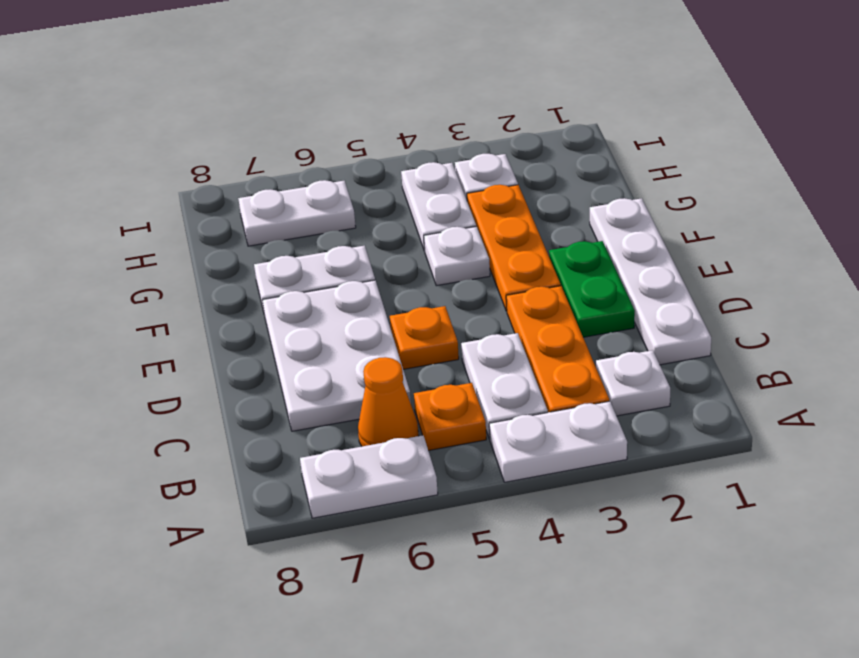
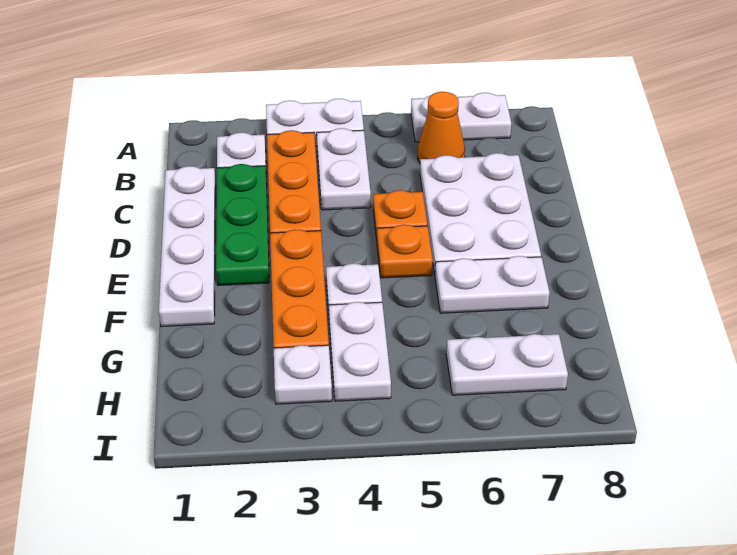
orange plate B5 level 1 -> orange plate E5 level 1
green plate D2:E2 level 1 -> green plate C2:E2 level 1

